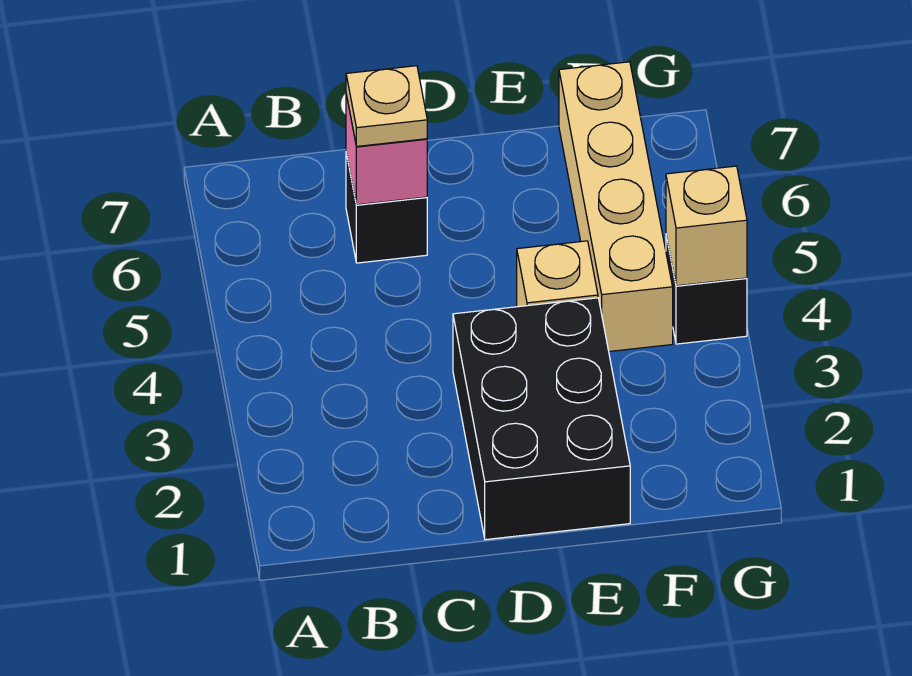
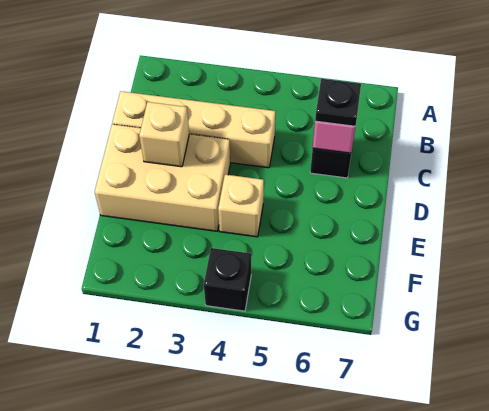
tan plate C6 level 3 -> black plate C6 level 3
black brick D1:E3 level 1 -> tan brick D1:E3 level 1
tan brick F4:F7 level 1 -> tan brick C1:C4 level 1
tan brick G4 level 2 -> tan brick D2 level 2

